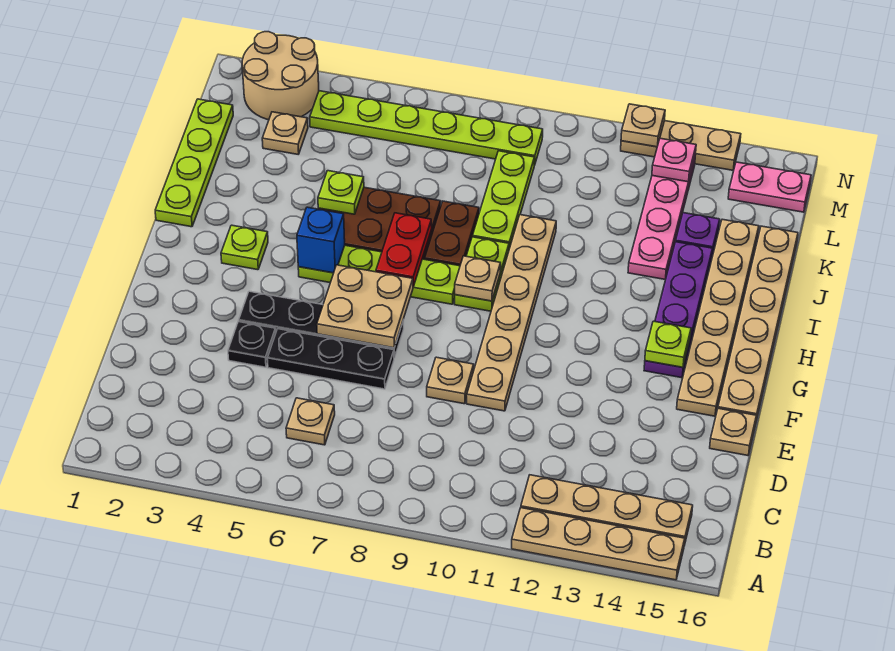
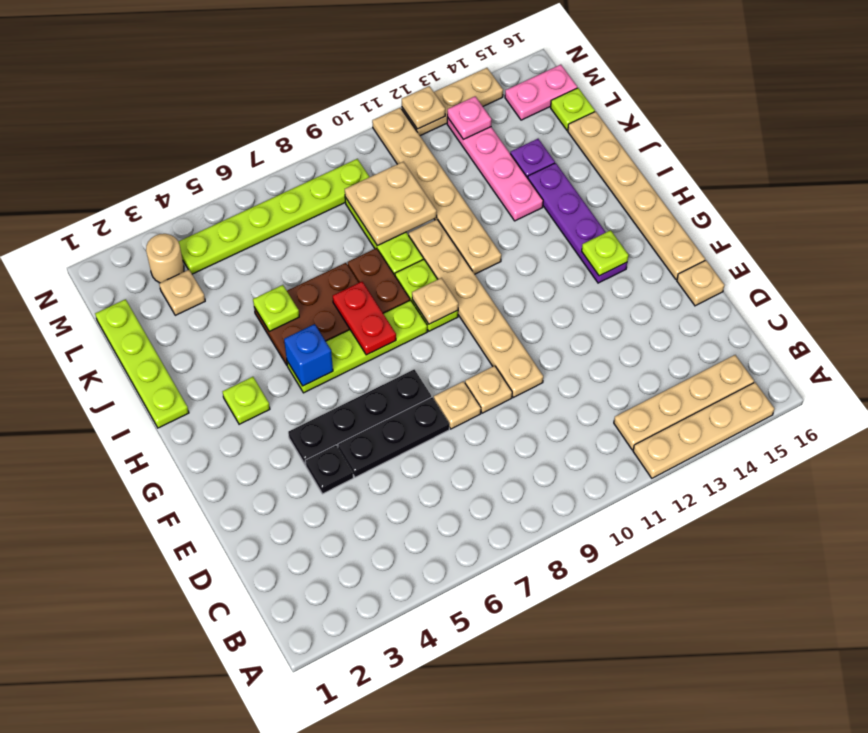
tan plate C6 level 1 -> tan plate E8 level 1
tan plate F6:G7 level 2 -> tan plate K9:L10 level 2
tan plate F15:K15 level 1 -> tan plate I11:N11 level 1
none -> lime plate L16 level 1
tan round brick M2:N3 level 1 -> tan round brick M3 level 1

